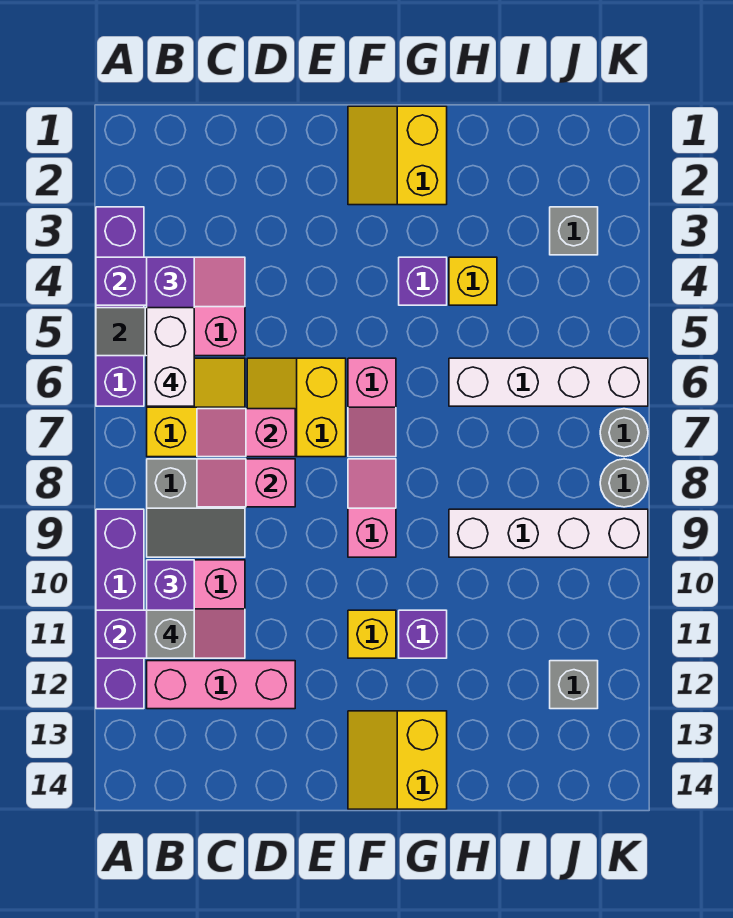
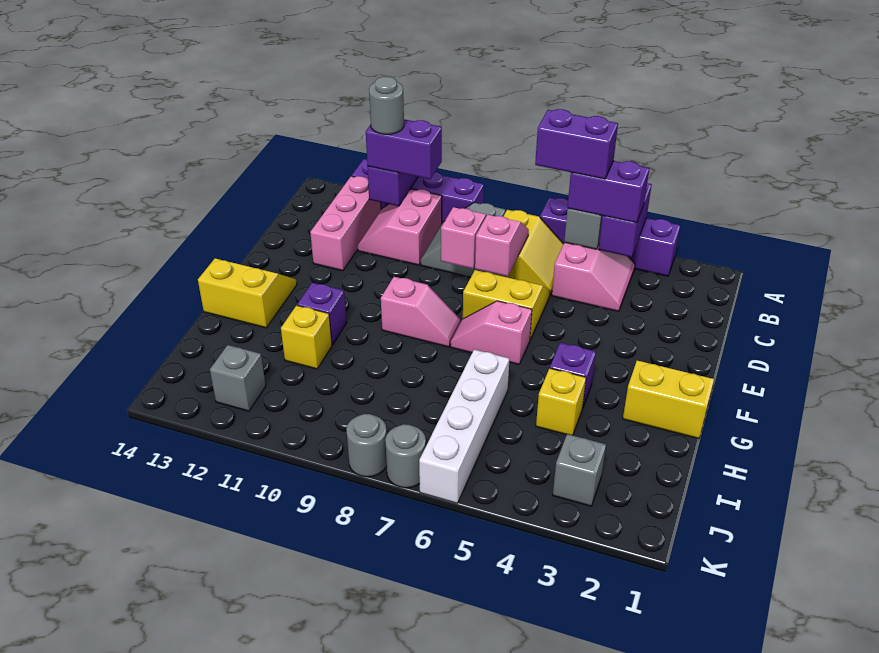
white brick B5:B6 level 4 -> purple brick B5:B6 level 4
grey brick B11 level 4 -> grey round brick B11 level 4
yellow brick F11 level 1 -> yellow brick H11 level 1
white brick H9:K9 level 1 -> none

